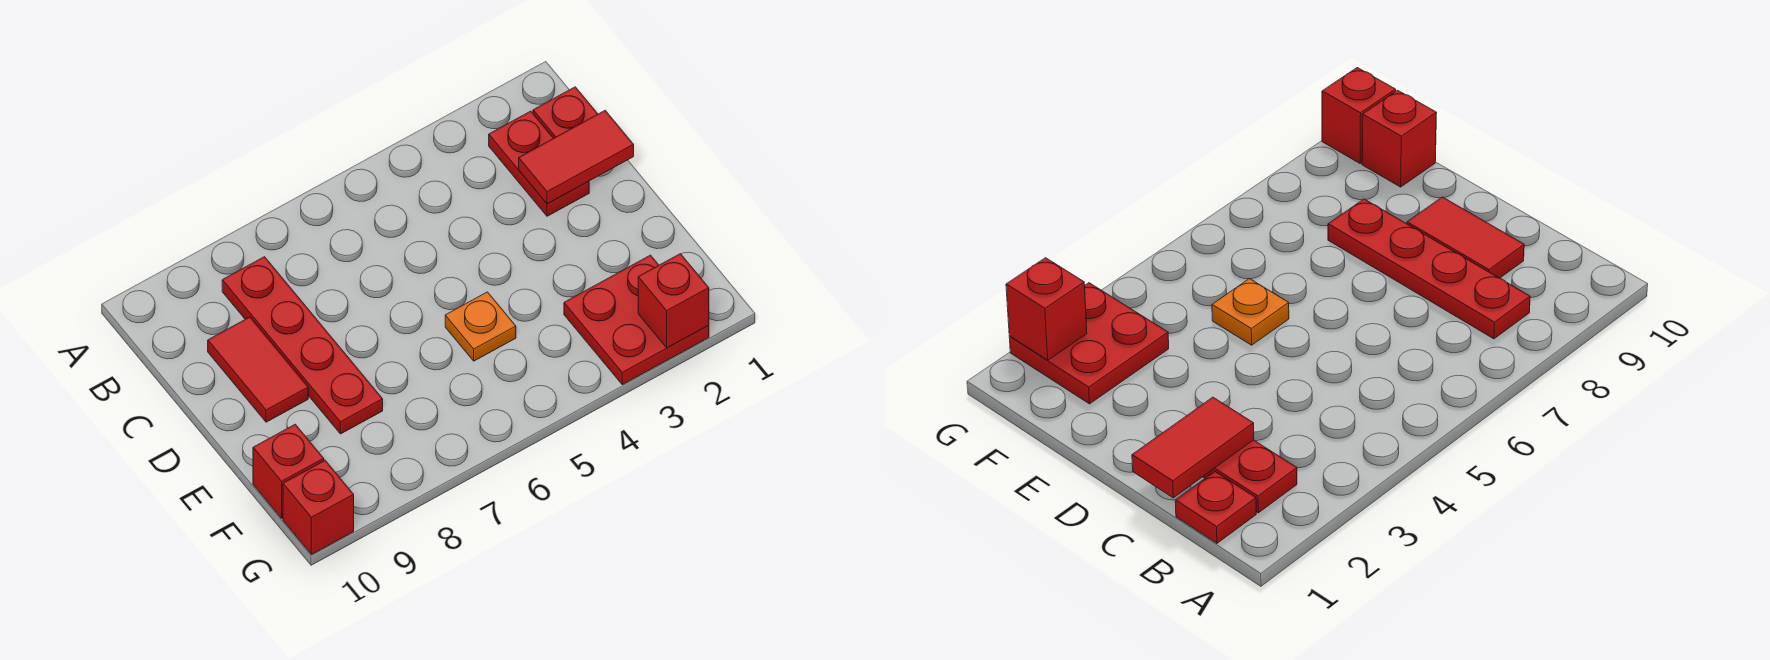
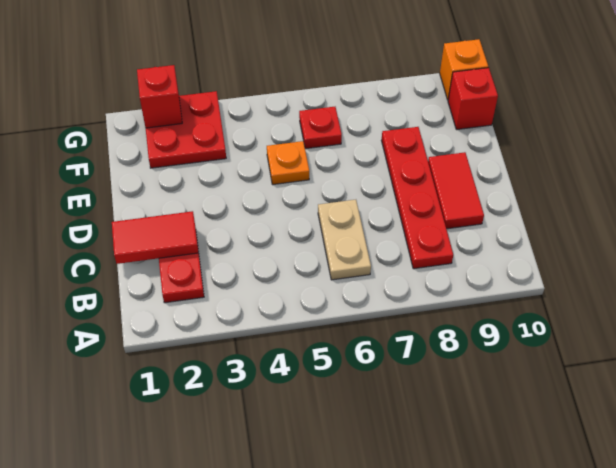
red plate B1 level 1 -> red plate F6 level 1
none -> tan plate B6:C6 level 1
red brick G10 level 1 -> orange brick G10 level 1

